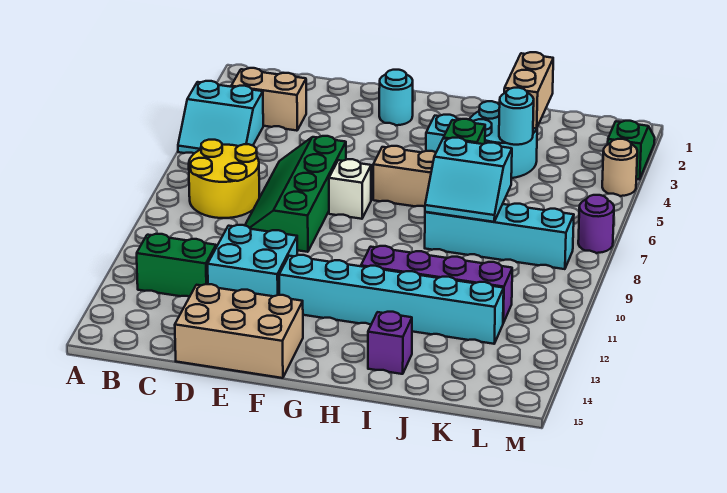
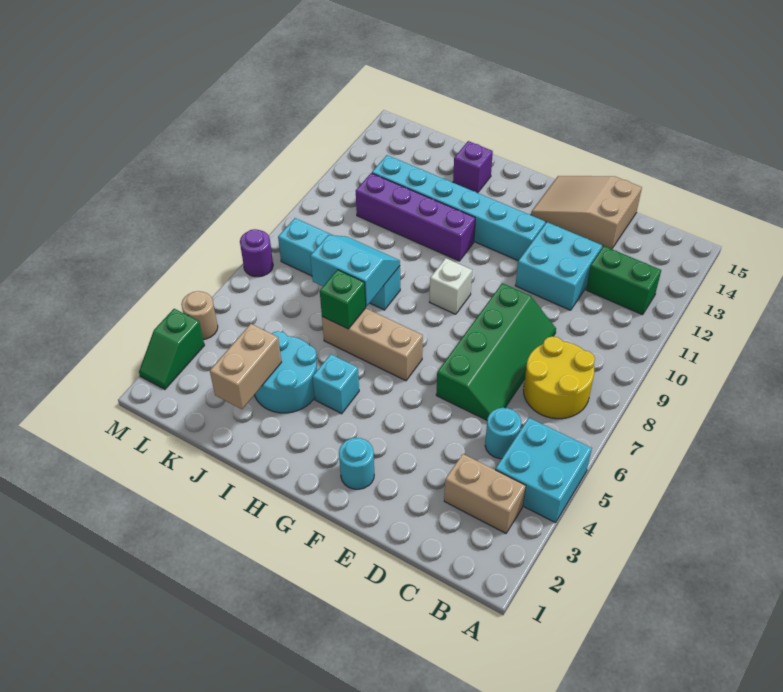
cyan slope A4:B5 level 1 top 4 -> cyan brick A4:B5 level 1
tan brick D14:F15 level 1 -> tan slope D14:F15 level 1 top D
white brick F7 level 1 -> white brick G9 level 1
cyan round brick J4 level 2 -> cyan round brick C5 level 1

